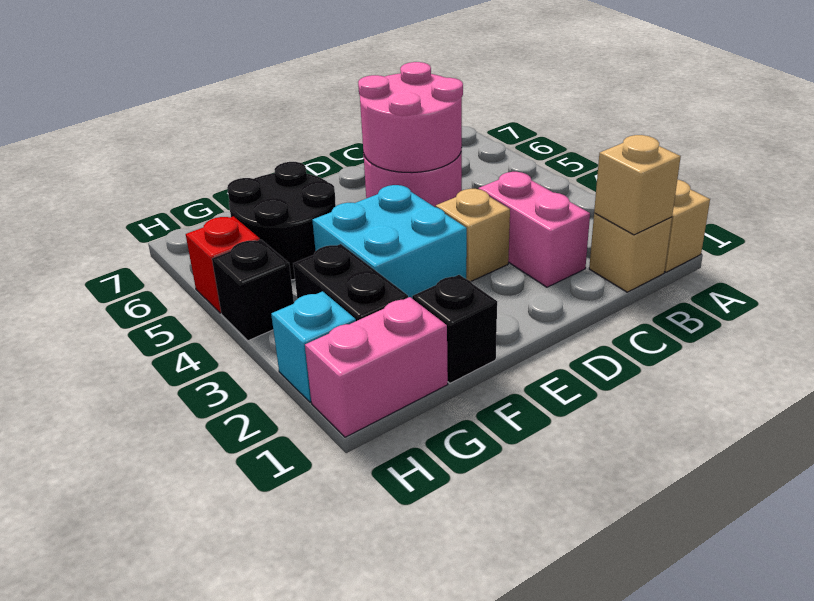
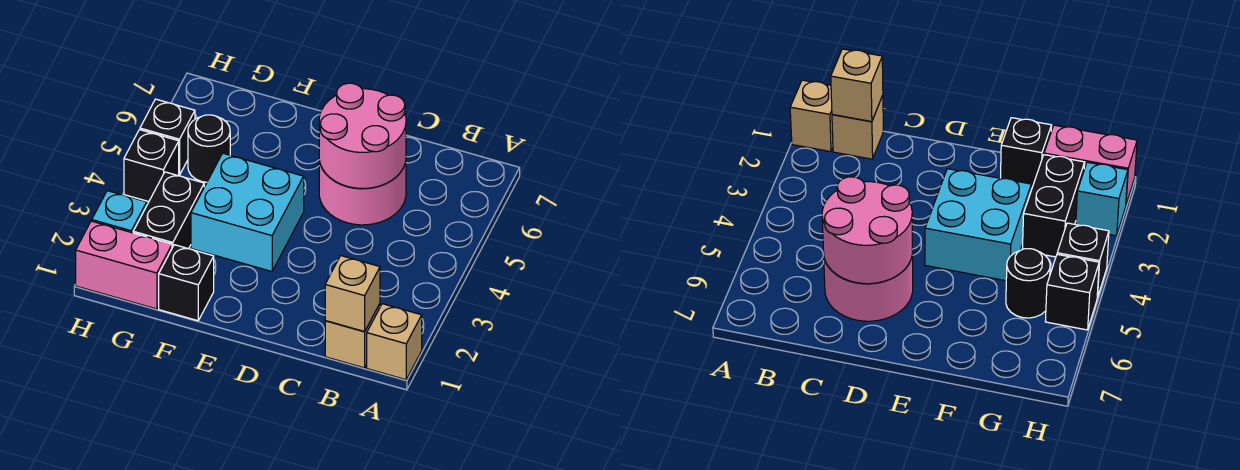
pink brick C2:C3 level 1 -> none
tan brick D3 level 1 -> none
black round brick F5:G6 level 1 -> black round brick G5 level 1
red brick H5 level 1 -> black brick H5 level 1

